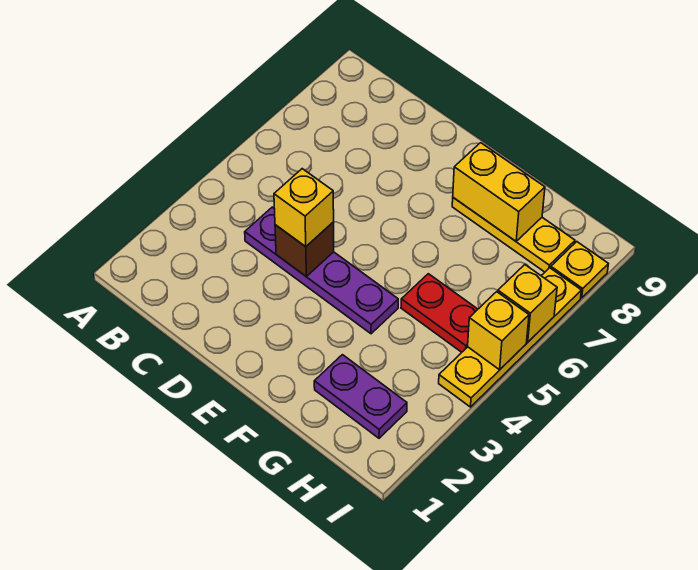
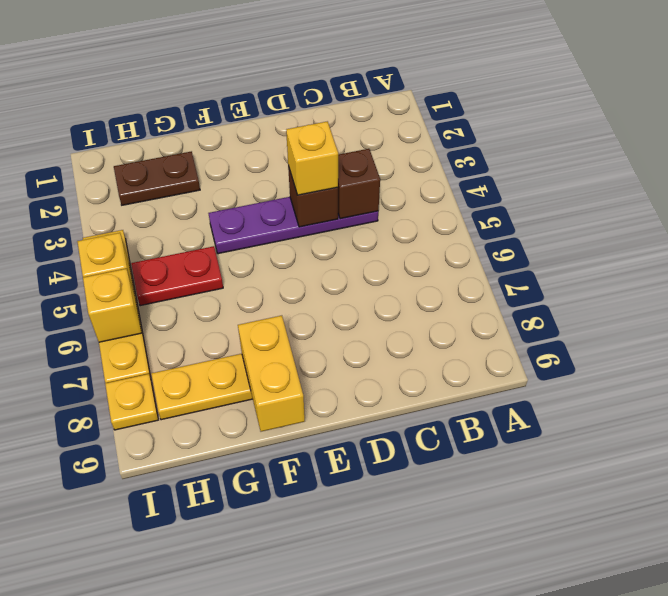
none -> brown brick C4 level 2
yellow brick F8:G8 level 2 -> yellow brick F8:F9 level 2
purple plate G2:H2 level 1 -> brown plate G2:H2 level 1

